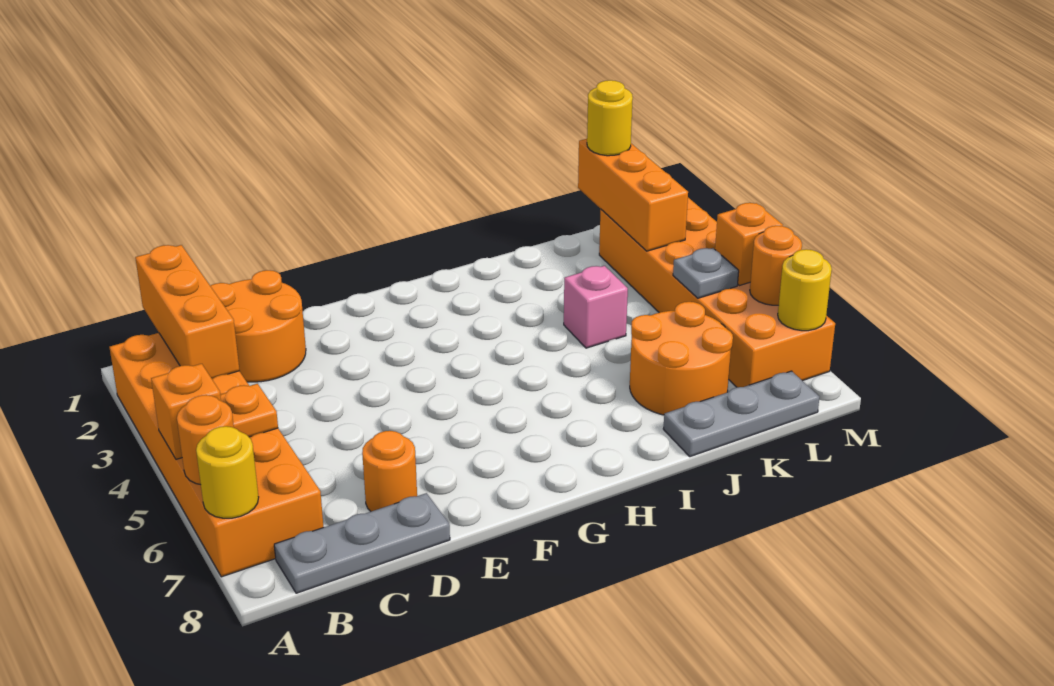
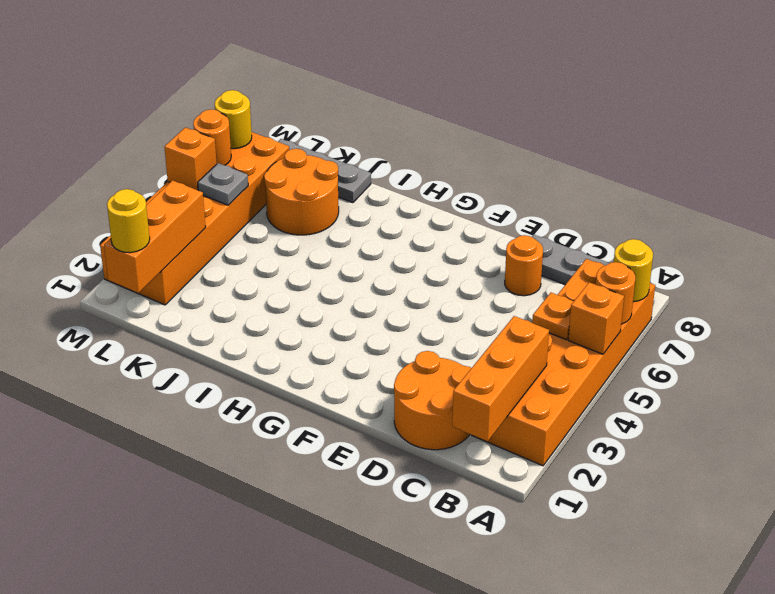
pink brick J4 level 1 -> none

